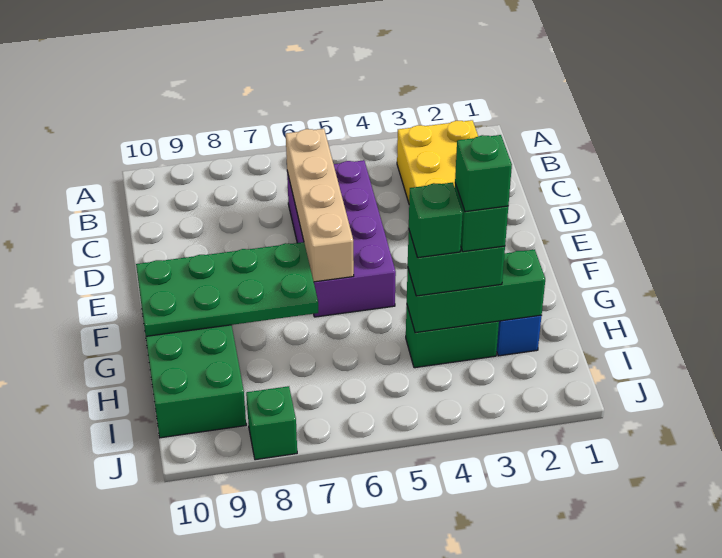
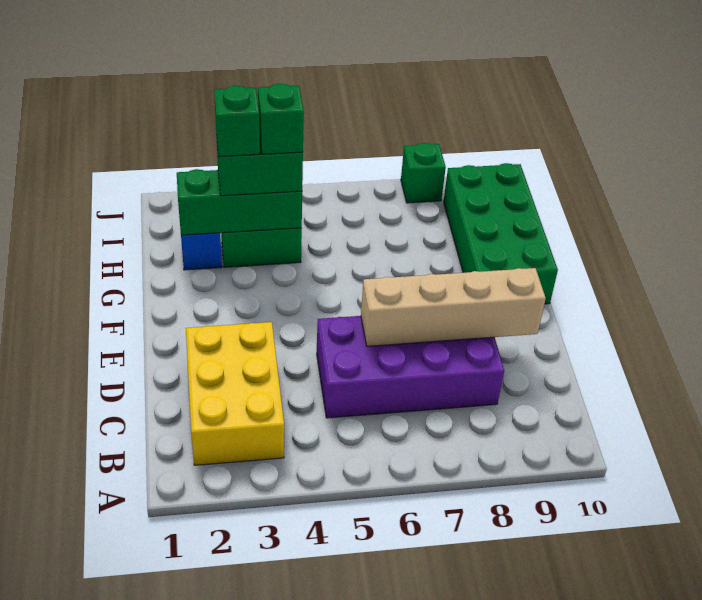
purple brick C5:F6 level 1 -> purple brick C5:D8 level 1
tan brick C6:F6 level 2 -> tan brick D6:D9 level 2
green plate F7:G10 level 2 -> none
green brick H3 level 5 -> none

